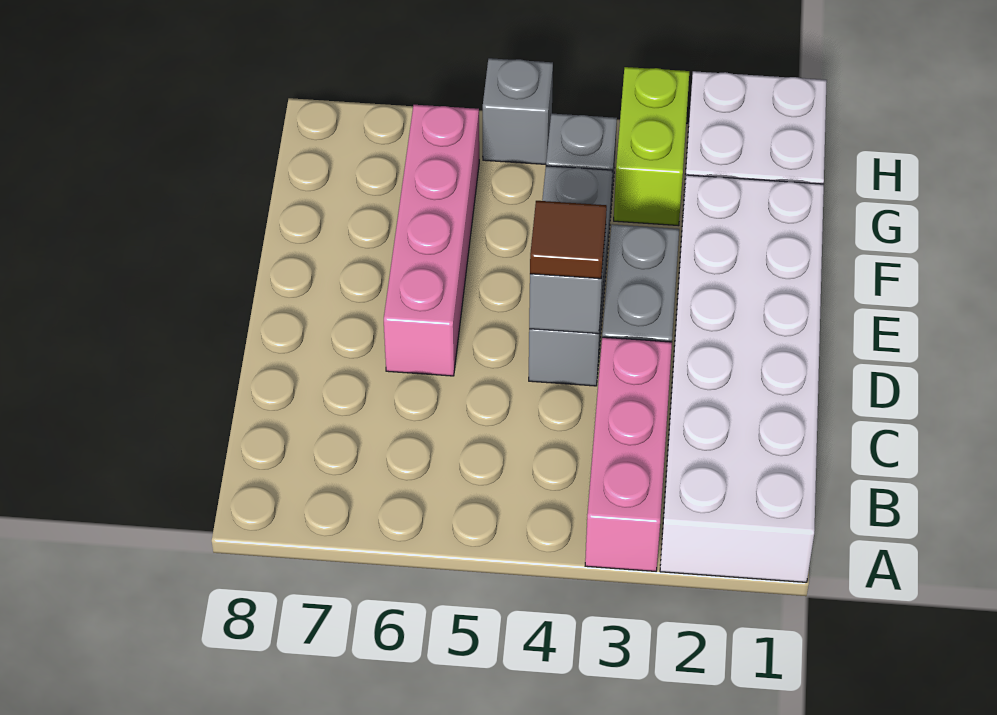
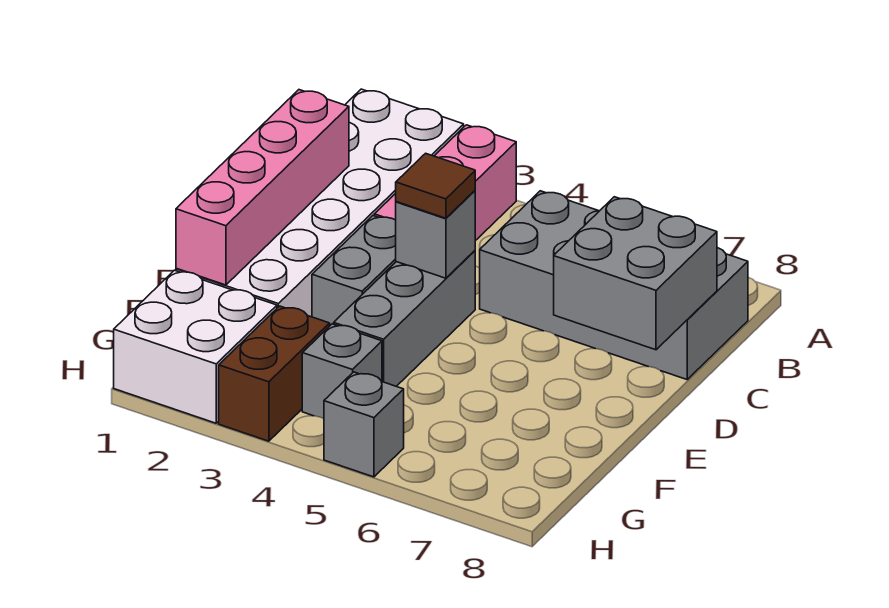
none -> grey brick B5:C8 level 1
none -> grey brick C7:D8 level 2
pink brick D6:G6 level 1 -> pink brick C1:F1 level 2
lime brick G3:H3 level 1 -> brown brick G3:H3 level 1

